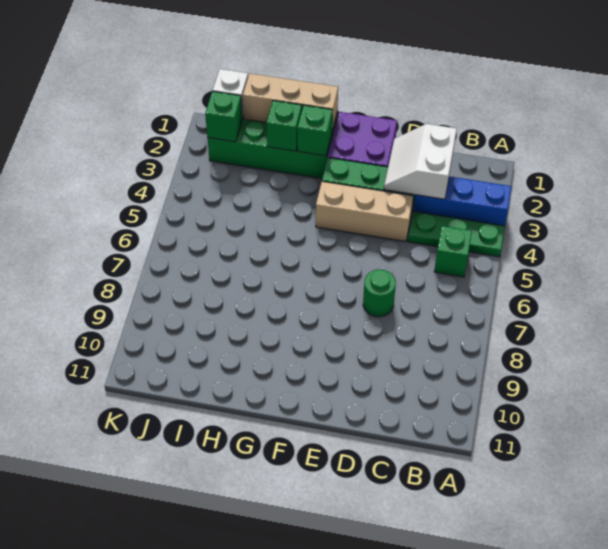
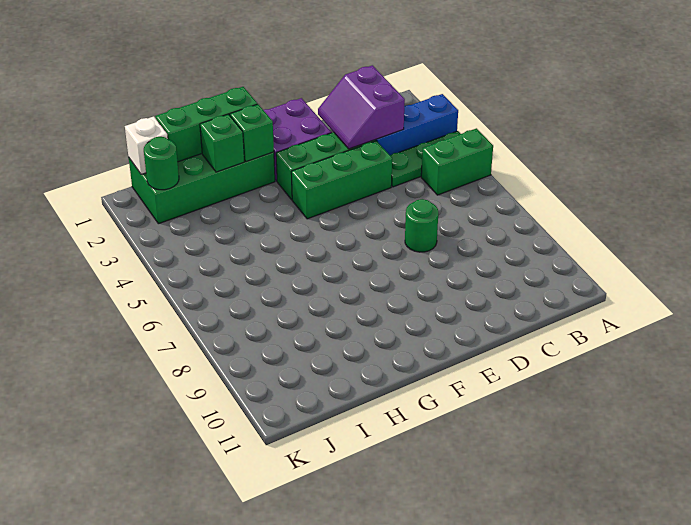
green brick B5 level 1 -> green brick A5:B5 level 1
white slope C2:D3 level 2 top C -> purple slope C2:D3 level 2 top C
tan brick D4:F4 level 1 -> green brick D4:F4 level 1
tan brick G1:I1 level 2 -> green brick G1:I1 level 2
green brick J2 level 2 -> green round brick J2 level 2

